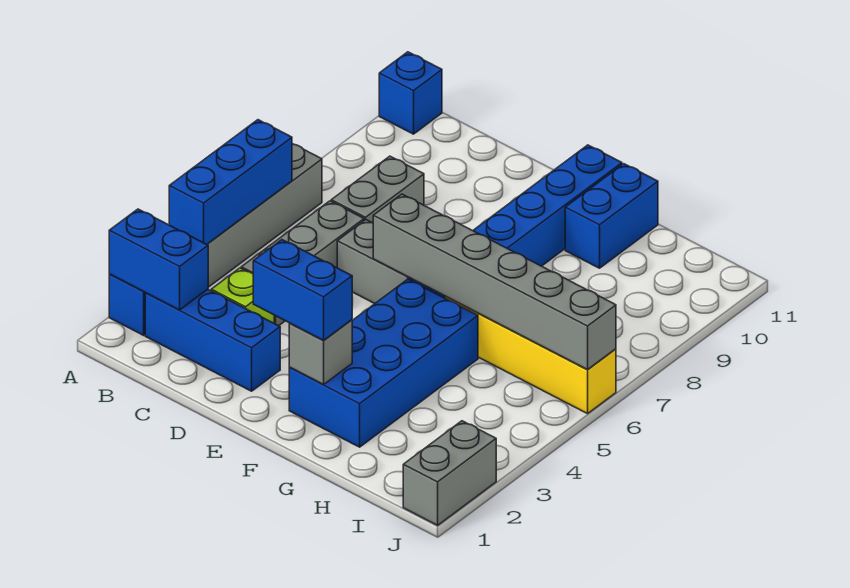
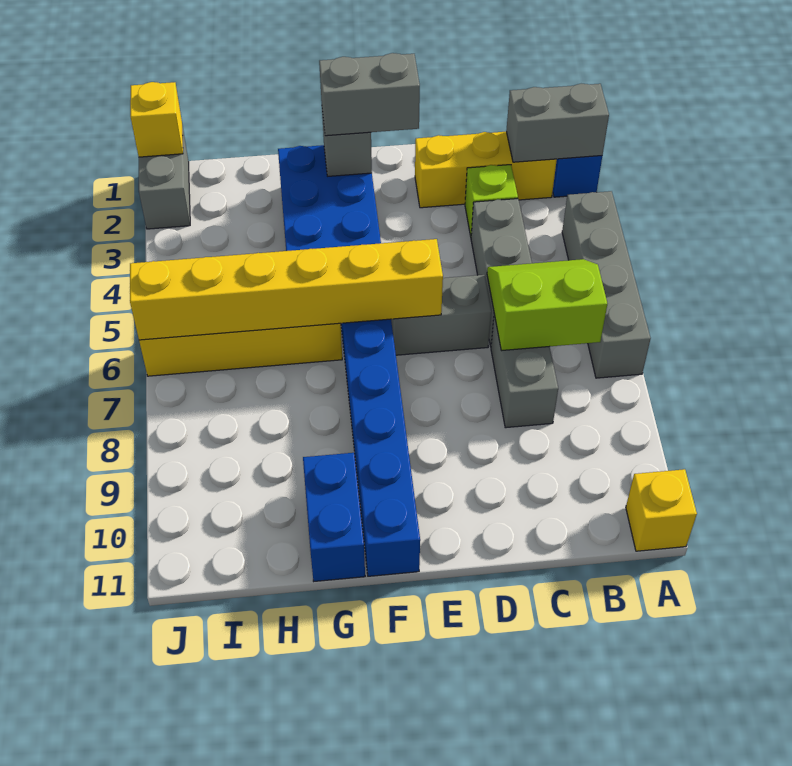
blue brick A2:B2 level 2 -> grey brick A2:B2 level 2
blue brick A4:A6 level 2 -> none
blue brick A11 level 1 -> yellow brick A11 level 1
blue brick B2:D2 level 1 -> yellow brick B2:D2 level 1
none -> lime slope B6:C7 level 2 top 7
blue brick E2:F2 level 3 -> grey brick E2:F2 level 3
grey brick E6:J6 level 2 -> yellow brick E6:J6 level 2
none -> yellow brick J1 level 2

